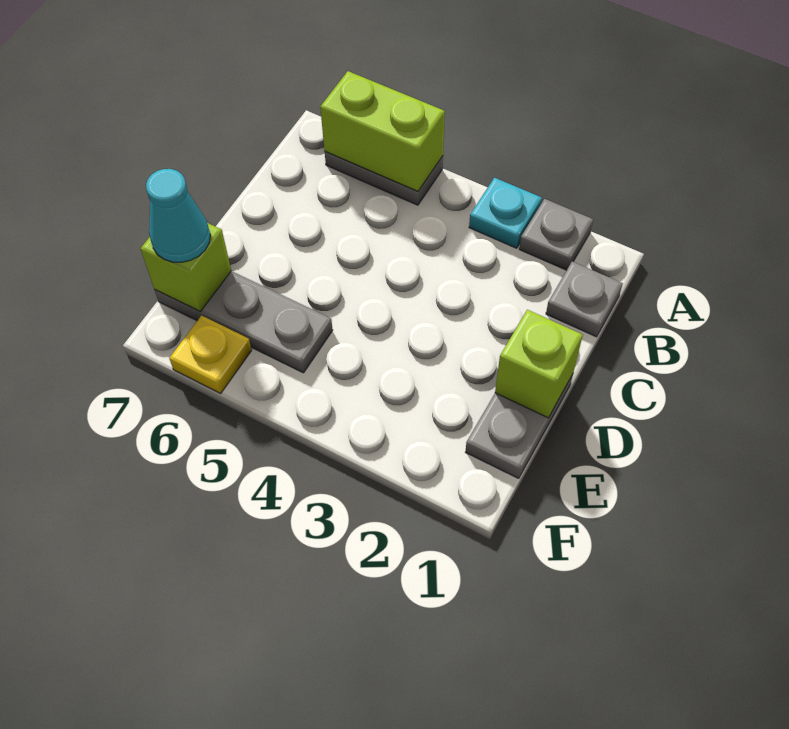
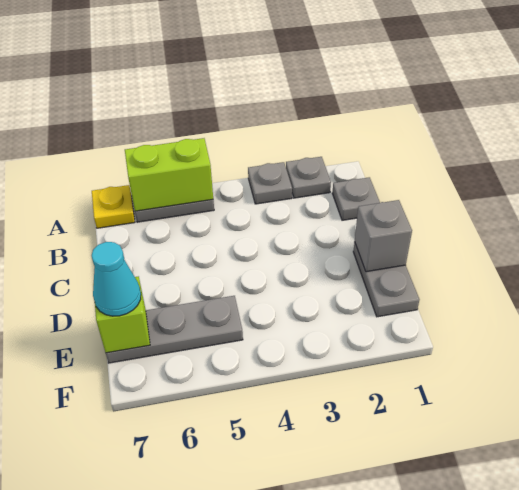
cyan plate A3 level 1 -> grey plate A3 level 1
lime brick D1 level 2 -> grey brick D1 level 2
yellow plate F6 level 1 -> yellow plate A7 level 1

